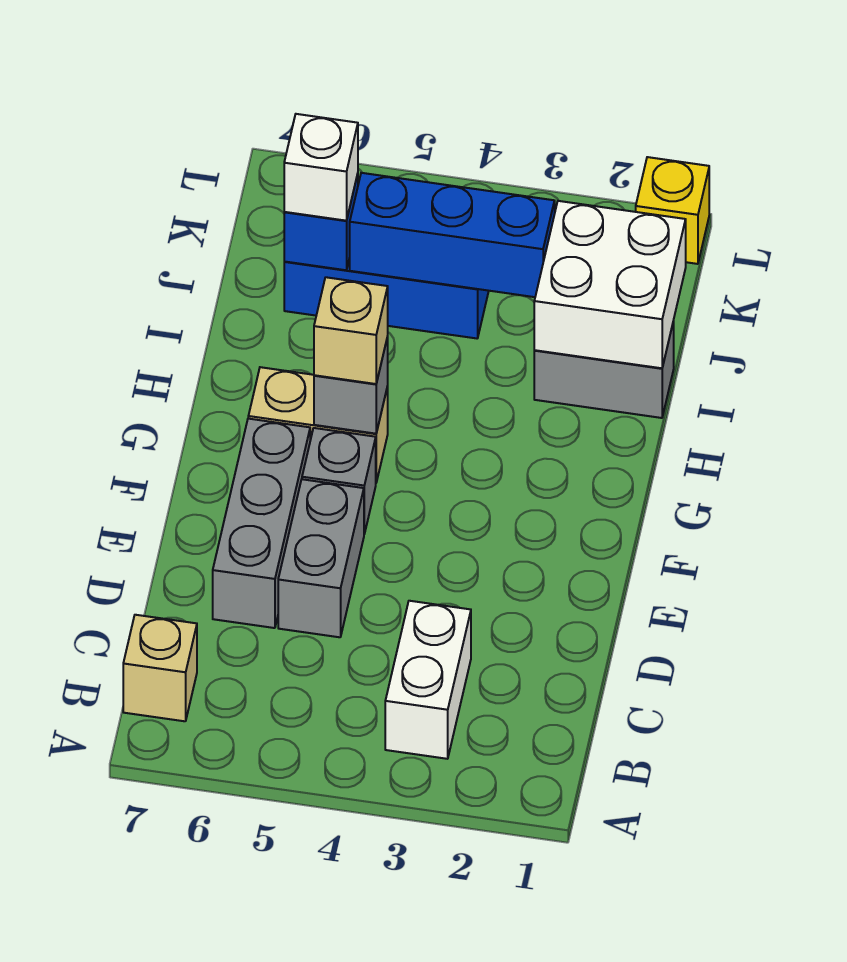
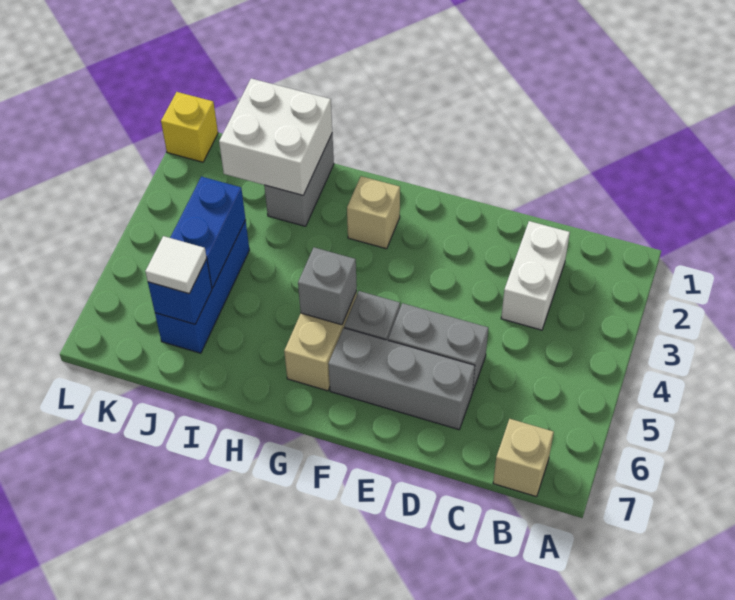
white brick B3:C3 level 1 -> white brick C2:C3 level 1
tan brick G5 level 3 -> tan brick G2 level 1
blue brick J3:J5 level 2 -> blue brick J4:J5 level 2
white brick J6 level 3 -> white tile J6 level 3

